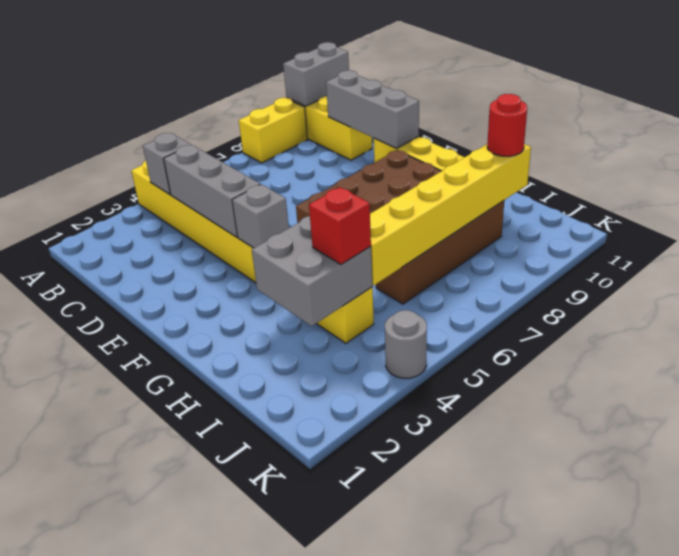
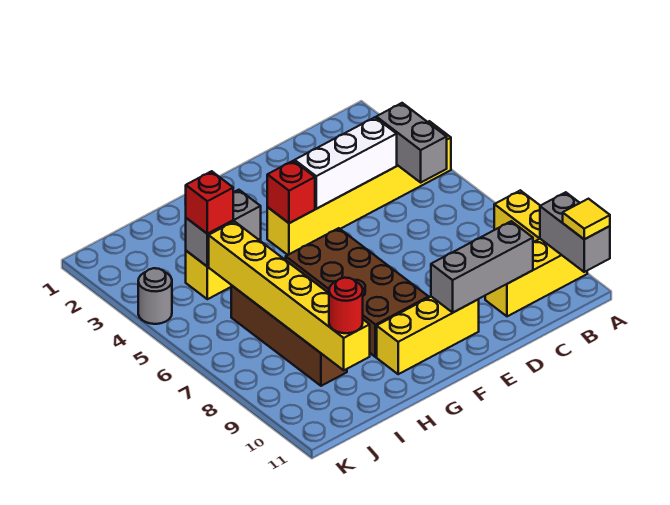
none -> yellow tile A11 level 3
grey brick B4 level 2 -> grey brick B4:B5 level 2
grey brick C4:E4 level 2 -> white brick C4:E4 level 2
grey brick F4 level 2 -> red brick F4 level 2
grey brick H3:I4 level 2 -> grey brick H4:I4 level 2

